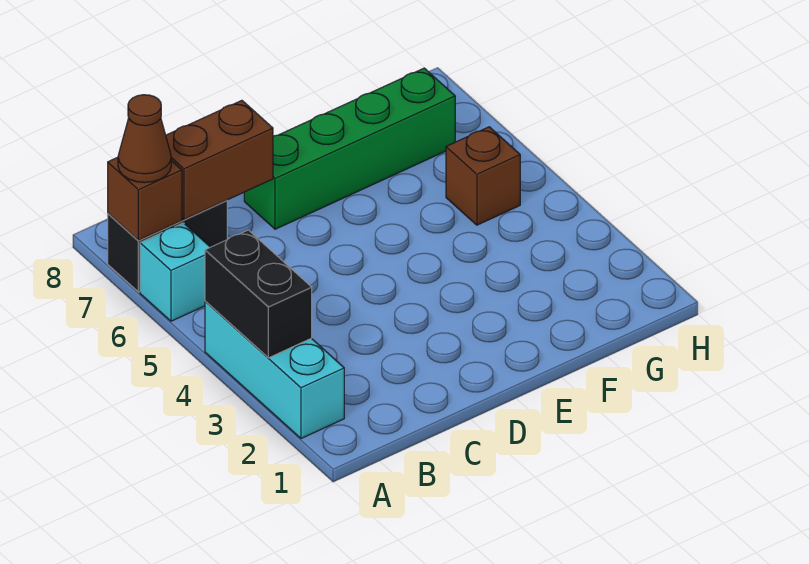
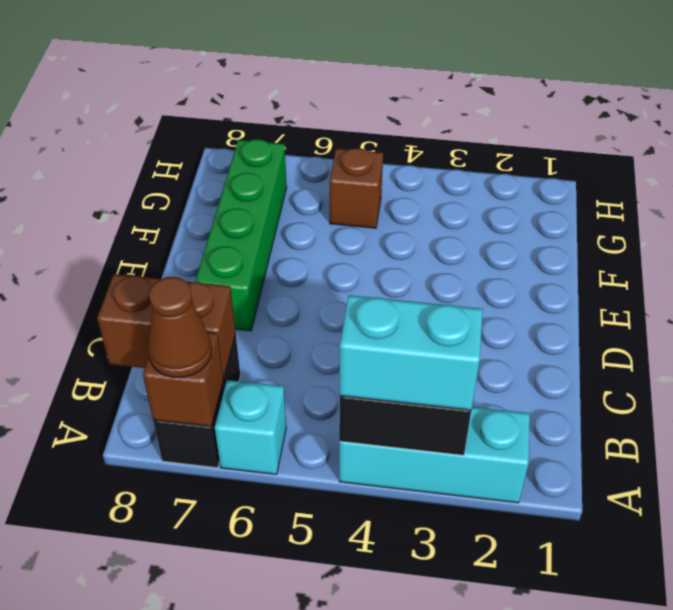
none -> cyan brick A3:A4 level 3
brown brick B7:C7 level 2 -> brown brick B7:B8 level 2

